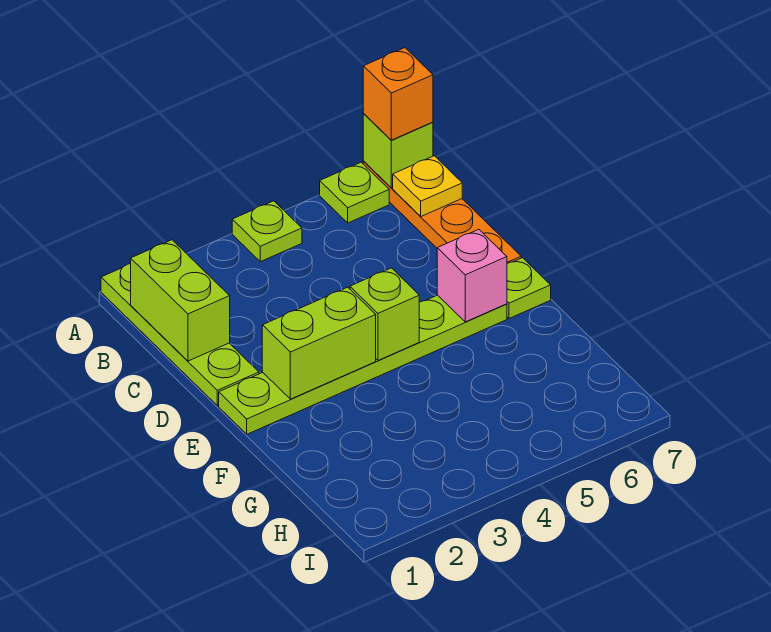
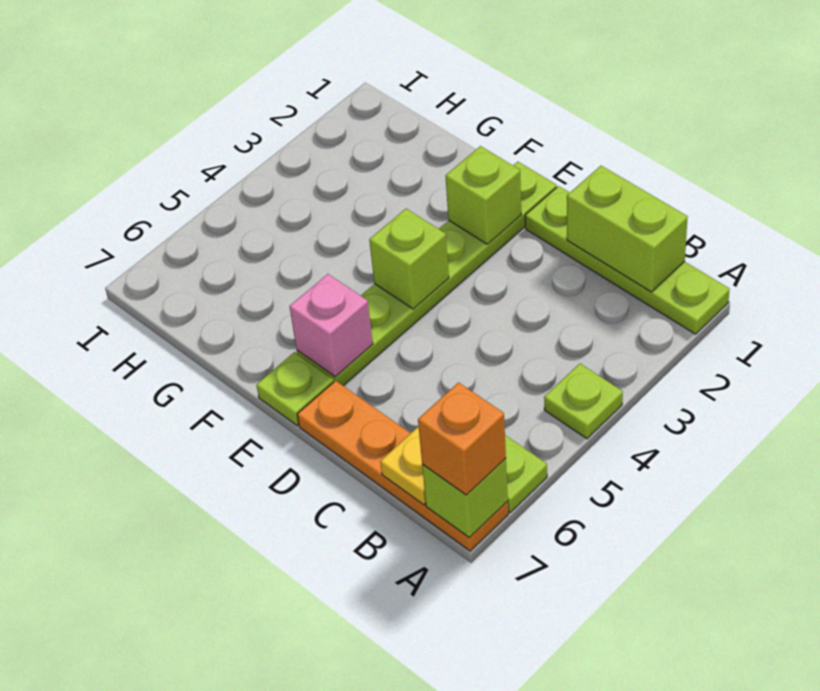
lime brick E2:E3 level 2 -> lime brick E2 level 2

